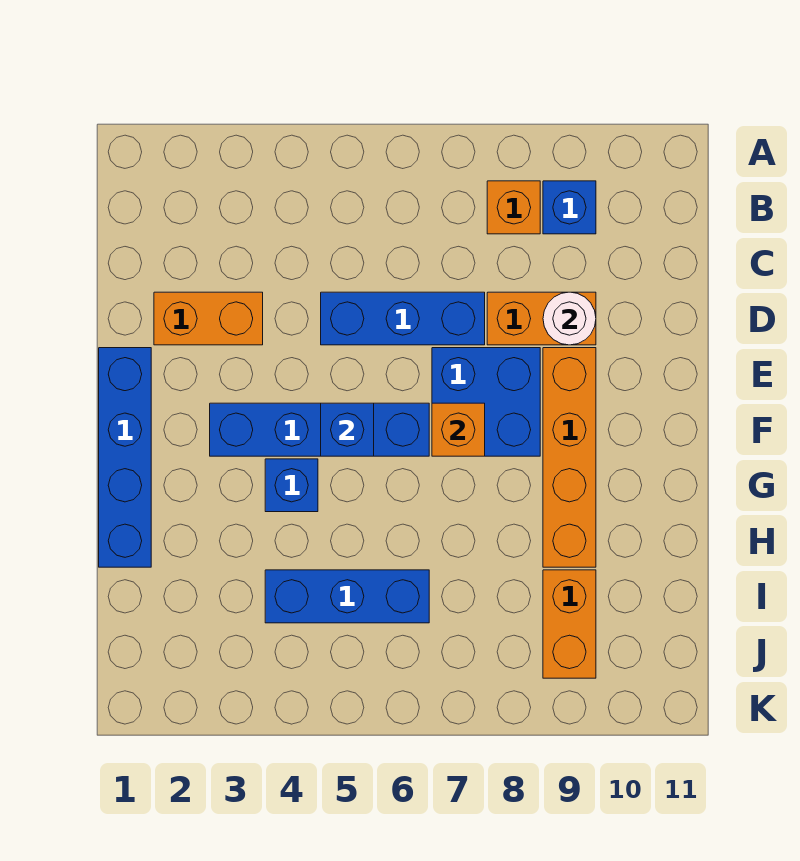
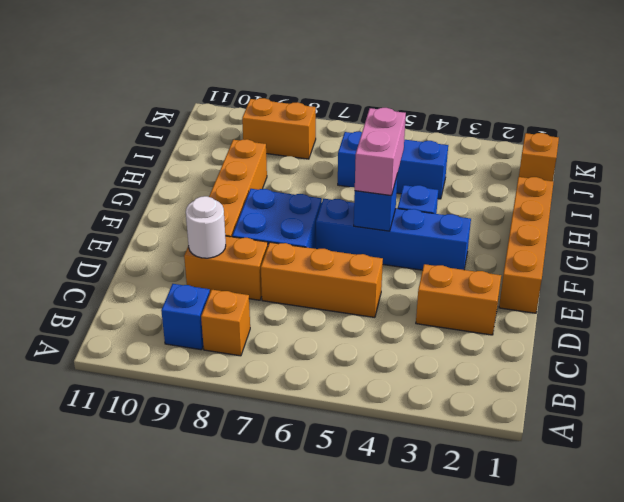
blue brick D5:D7 level 1 -> orange brick D5:D7 level 1
blue brick E1:H1 level 1 -> orange brick E1:H1 level 1
none -> pink brick F5:G5 level 3
orange brick F7 level 2 -> orange brick J1 level 1
orange brick I9:J9 level 1 -> orange brick J8:J9 level 1

